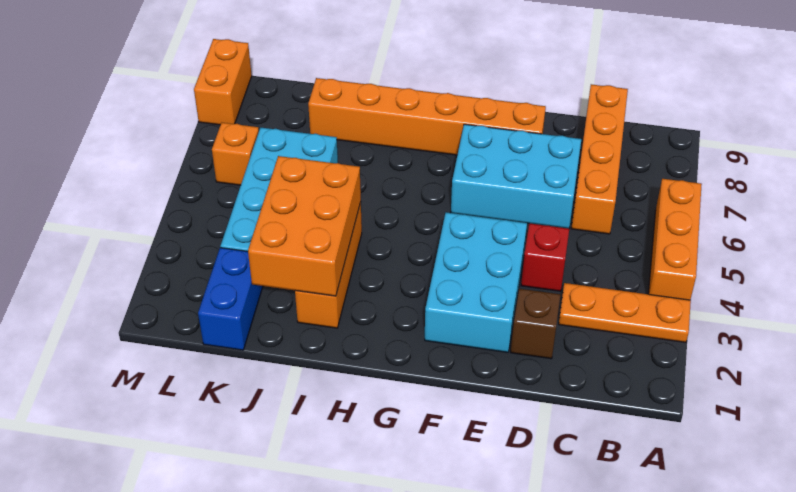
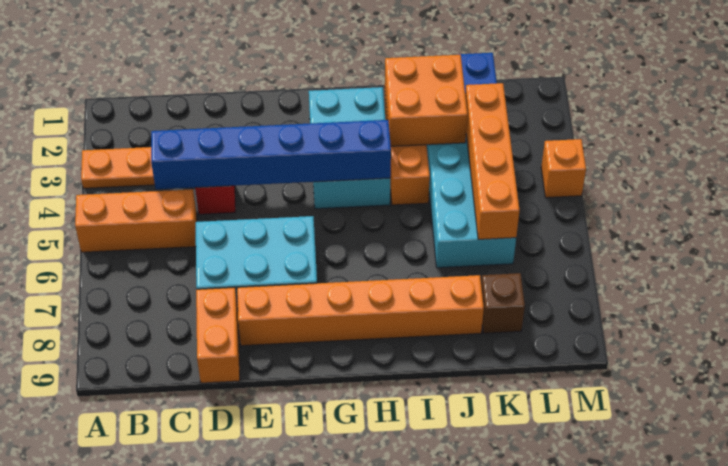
orange brick A4:A6 level 1 -> orange brick A5:C5 level 1
none -> blue brick C4:H4 level 2
orange brick C6:C9 level 1 -> orange brick K3:K6 level 2
brown brick D2 level 1 -> brown brick K8 level 1
cyan brick E2:F4 level 1 -> cyan brick G2:H4 level 1
orange brick I2:J4 level 2 -> orange brick I2:J3 level 2
orange brick L6 level 1 -> orange brick M4 level 1
orange brick M8:M9 level 1 -> orange brick D8:D9 level 1

